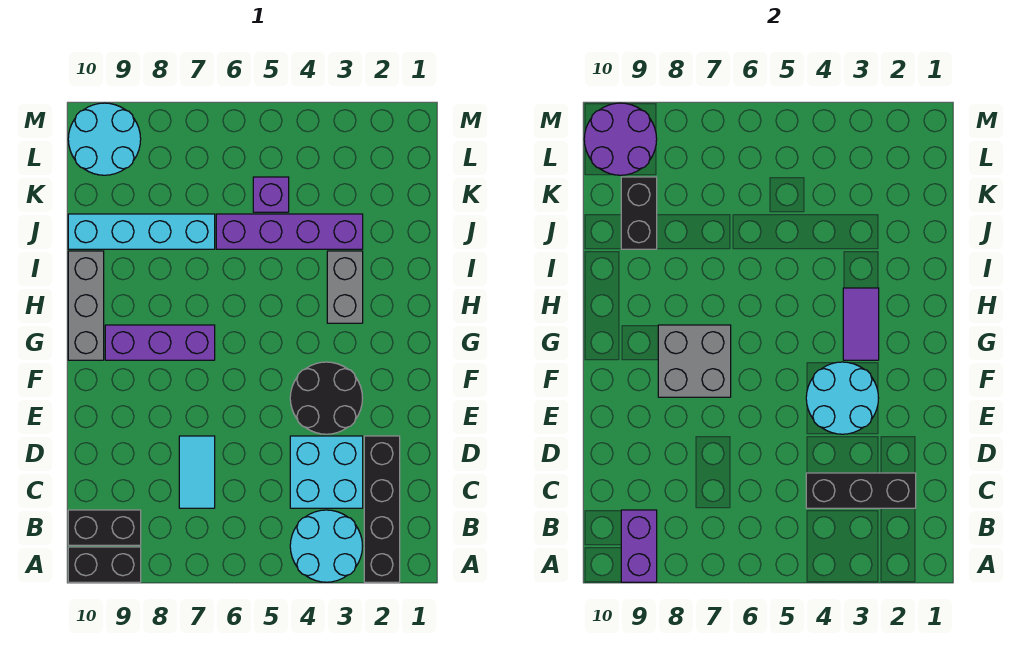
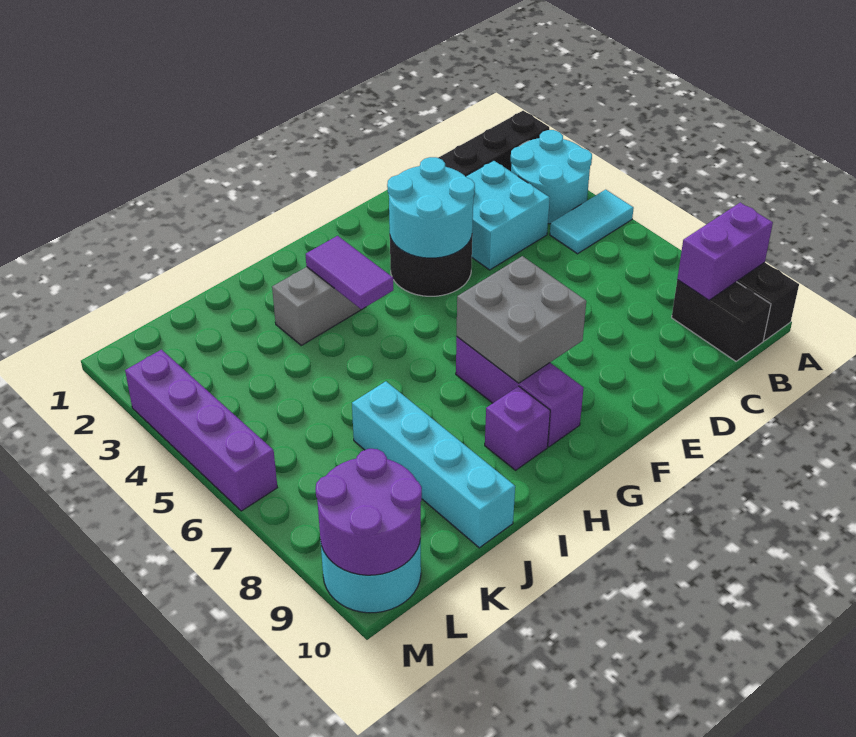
black brick C2:C4 level 2 -> none
cyan tile C7:D7 level 1 -> cyan tile A5:B5 level 1
purple tile G3:H3 level 2 -> purple tile H3:H4 level 2
grey brick G10:I10 level 1 -> none
purple brick J3:J6 level 1 -> purple brick M3:M6 level 1
black brick J9:K9 level 2 -> none
purple brick K5 level 1 -> purple brick H9 level 1

